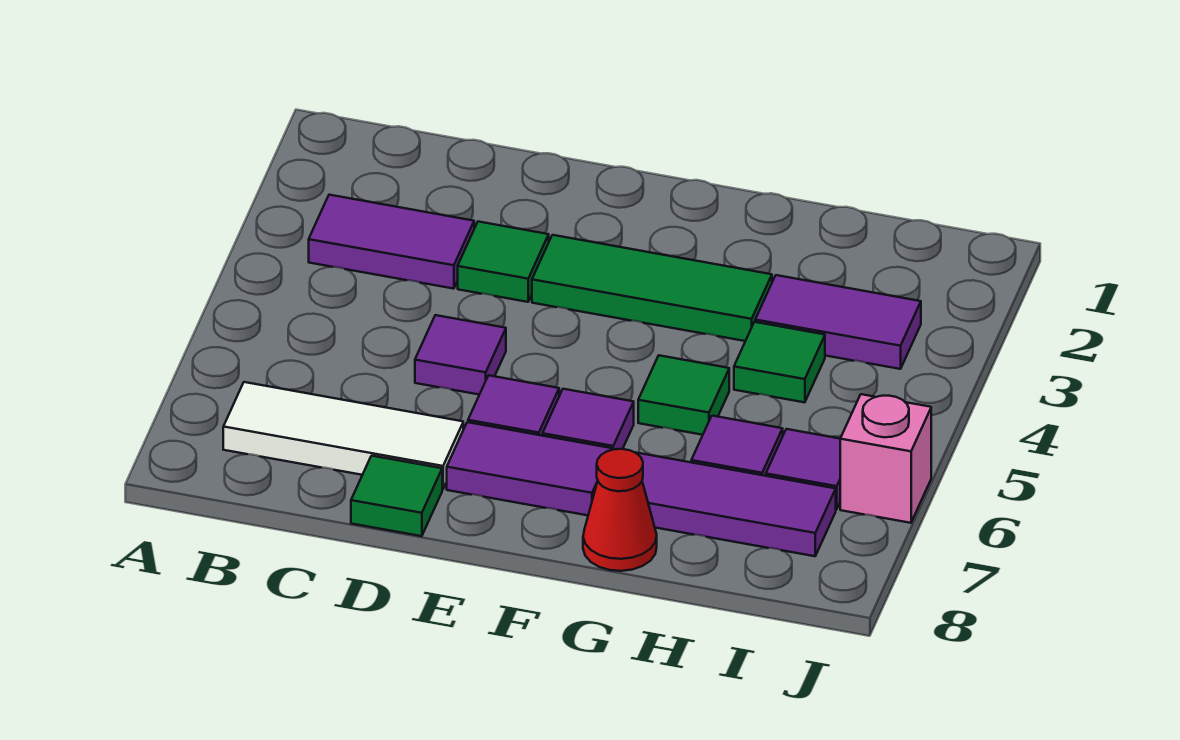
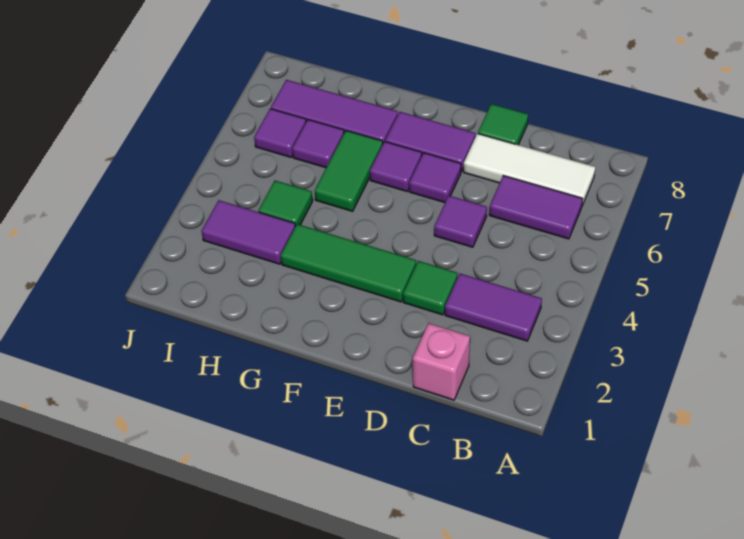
none -> purple tile B6:C6 level 1
green tile G5 level 1 -> green tile G5:G6 level 1
red cone G8 level 1 -> none
pink brick J6 level 1 -> pink brick C1 level 1

